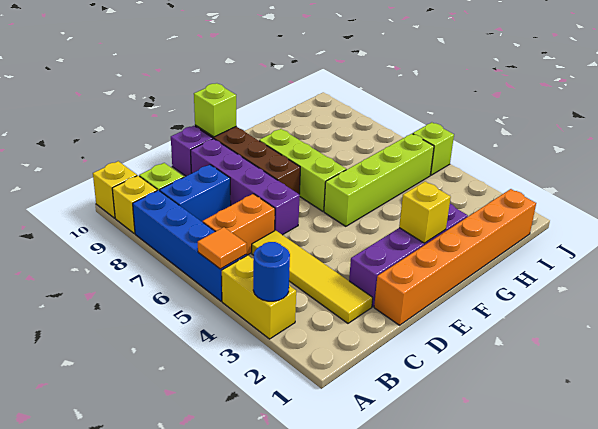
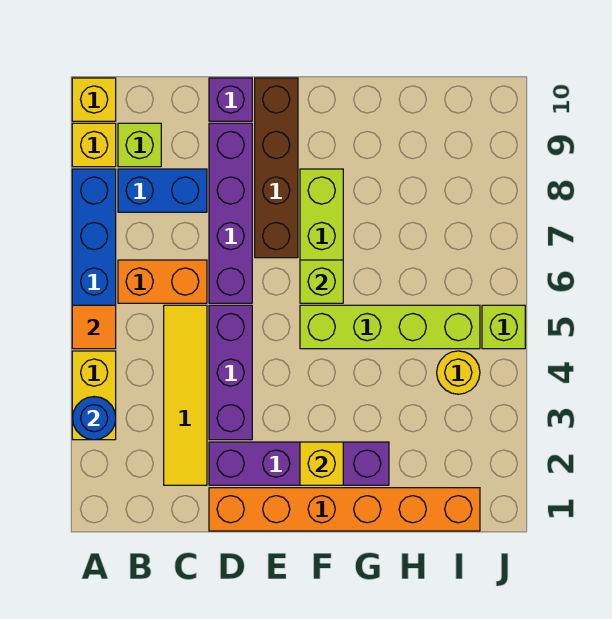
none -> purple brick D3:D5 level 1
lime brick E10 level 2 -> lime brick F6 level 2
none -> yellow round brick I4 level 1

